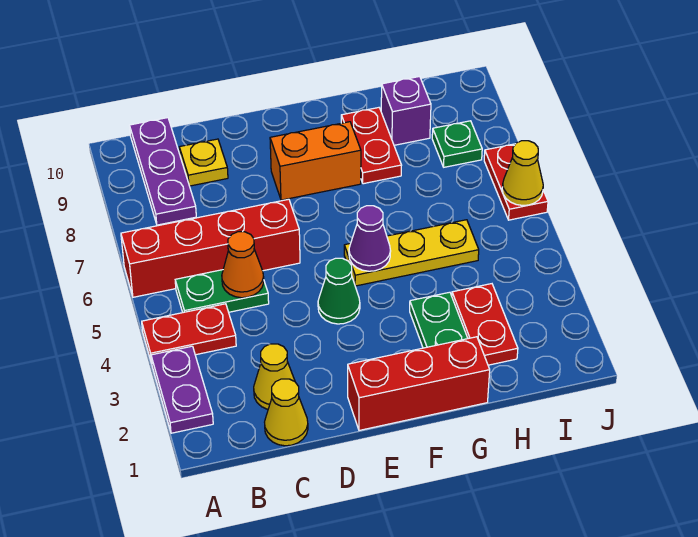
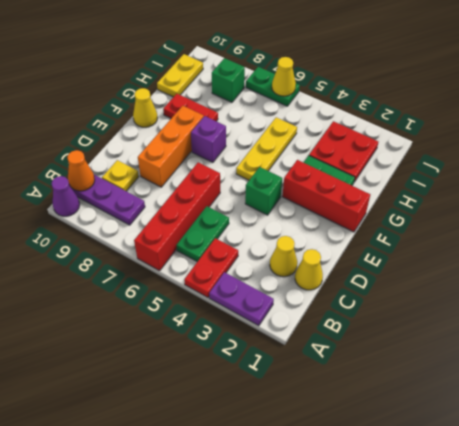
orange cone C5 level 2 -> orange cone B10 level 2
red brick E1:G1 level 1 -> red brick F1:F3 level 1
green cone E4 level 1 -> green brick E4 level 1
orange brick E8:F8 level 1 -> orange brick D8:F8 level 1
purple cone F5 level 2 -> purple cone A10 level 1
none -> yellow cone F10 level 1
red plate H2:H3 level 1 -> red plate H2:I3 level 1
purple brick H9 level 1 -> purple brick F7 level 1
none -> yellow plate H10:I10 level 1
green plate I8 level 1 -> green brick I8 level 1
red plate J6:J7 level 1 -> green plate J6:J7 level 1

